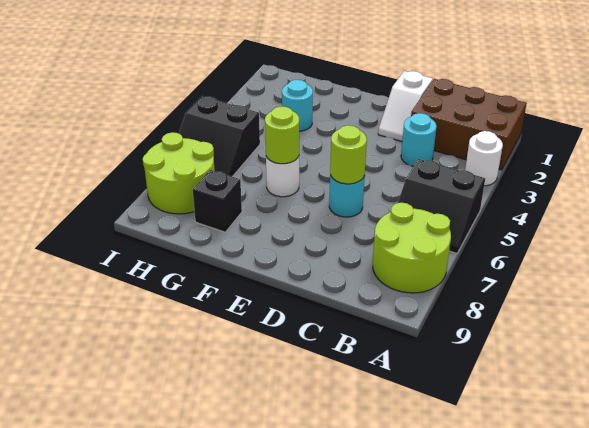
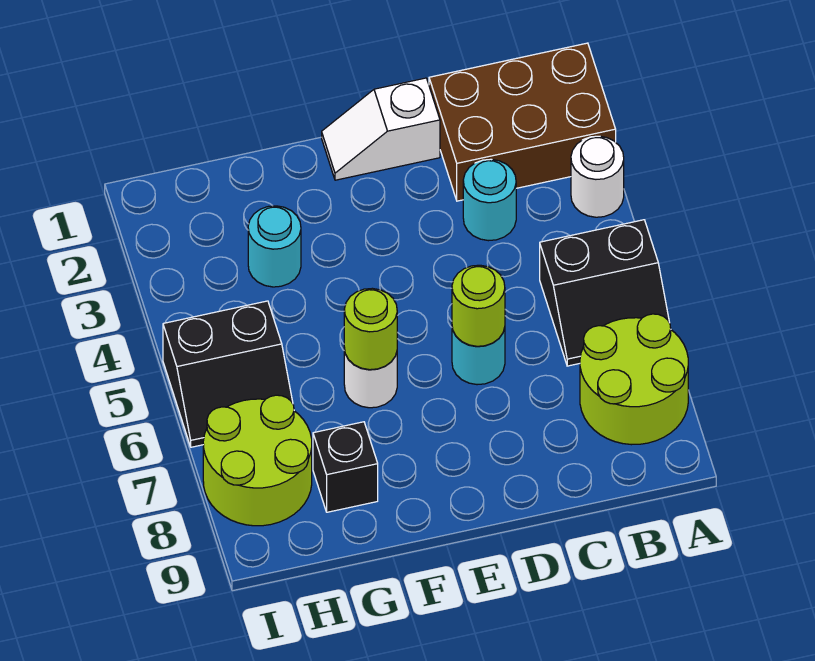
white slope D1:D2 level 1 top 1 -> white slope D1:E1 level 1 top D

